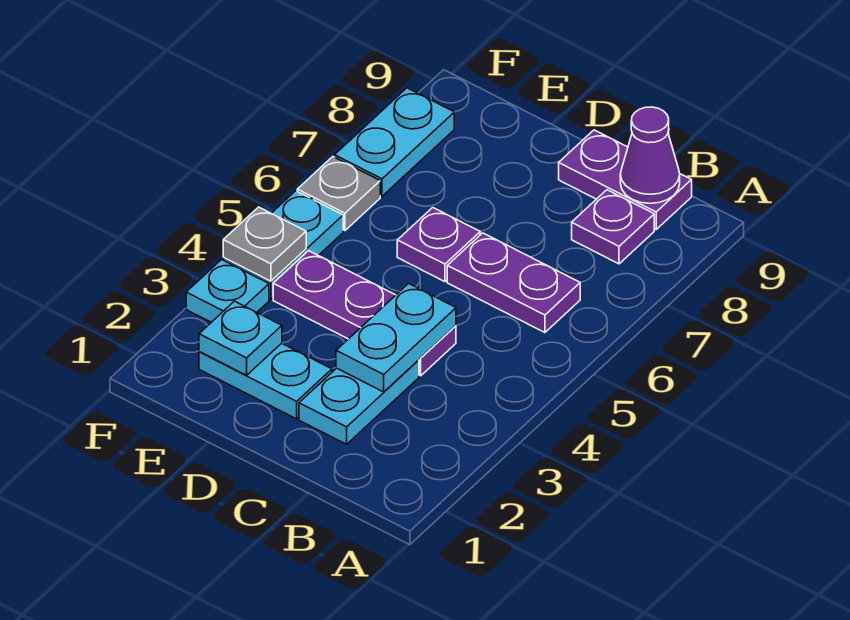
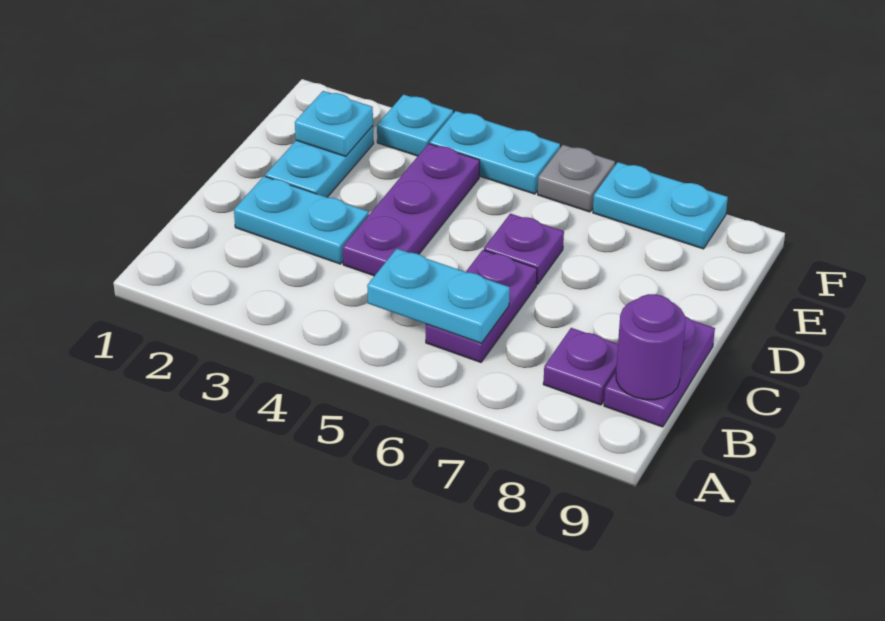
purple cone B9 level 2 -> purple round brick B9 level 2
cyan plate C3:C4 level 2 -> cyan plate B5:B6 level 2
grey plate F4 level 2 -> none

